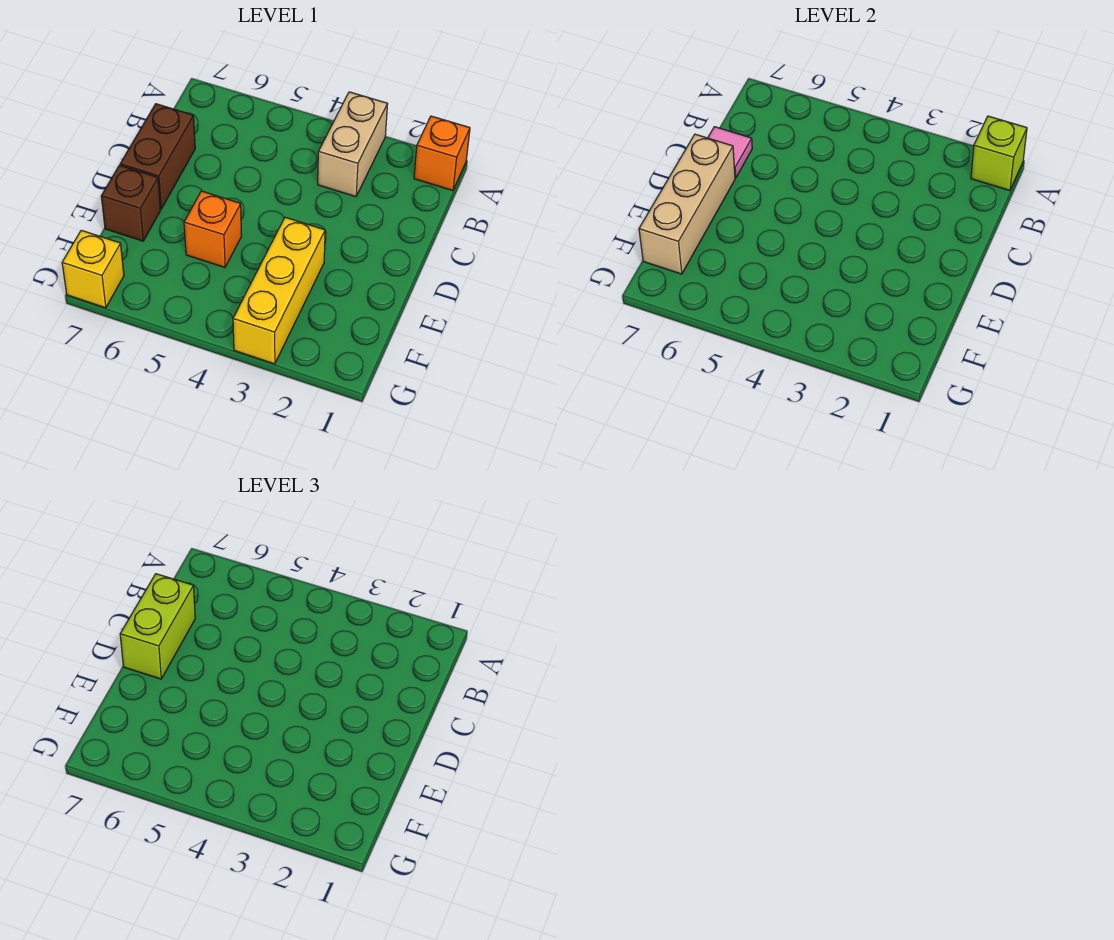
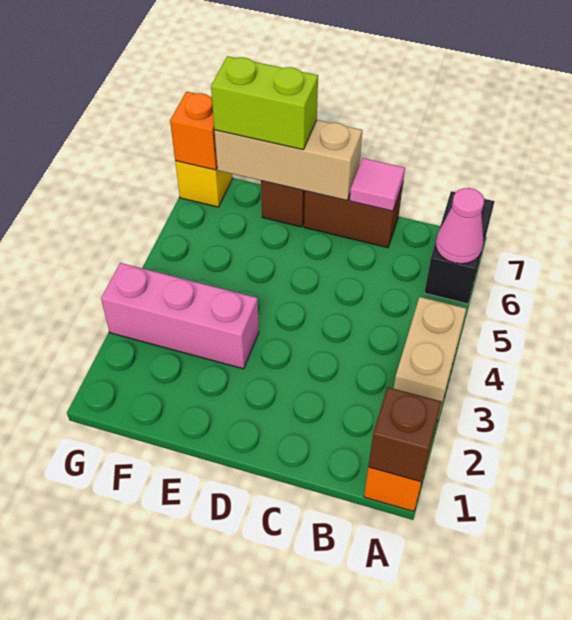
lime brick A1 level 2 -> brown brick A1 level 2
tan brick A3:B3 level 1 -> tan brick A3:A4 level 1
none -> black brick A6:A7 level 1
none -> pink cone A6 level 2
lime brick C7:D7 level 3 -> lime brick E7:F7 level 3
yellow brick E3:G3 level 1 -> pink brick E3:G3 level 1
orange brick E5 level 1 -> orange brick G7 level 2

